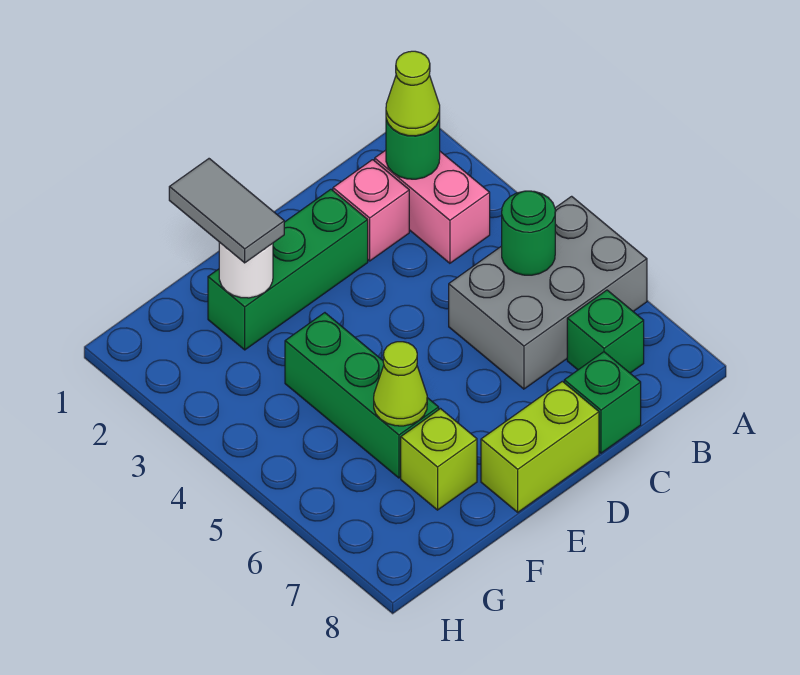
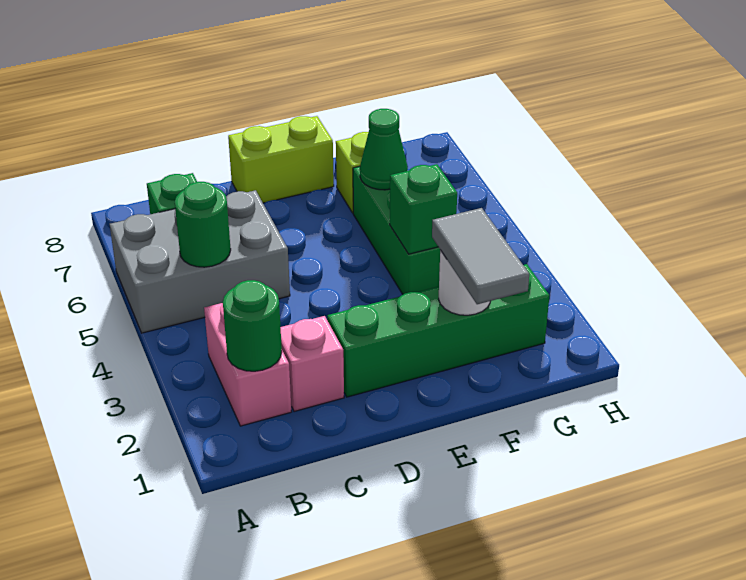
lime cone B2 level 3 -> none
green brick C8 level 1 -> green brick F4 level 2
green brick D2:F2 level 1 -> green brick D2:G2 level 1
lime cone F6 level 2 -> green cone F6 level 2

